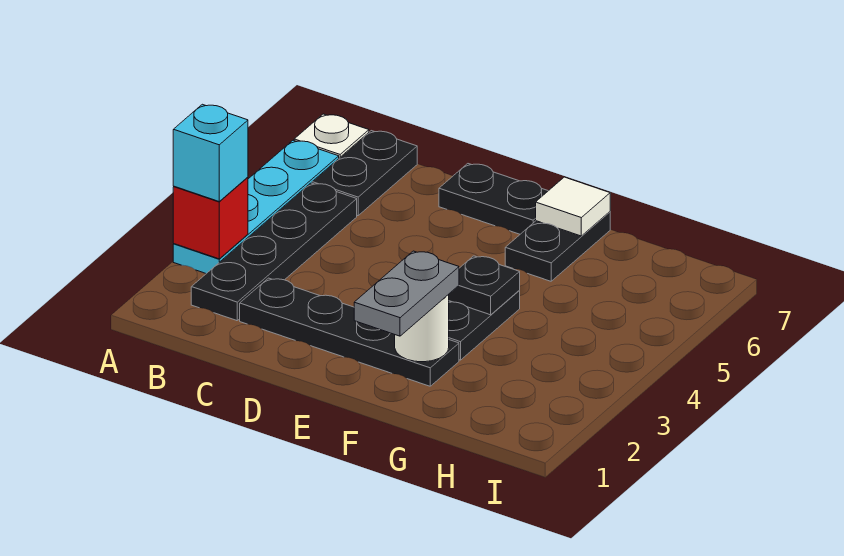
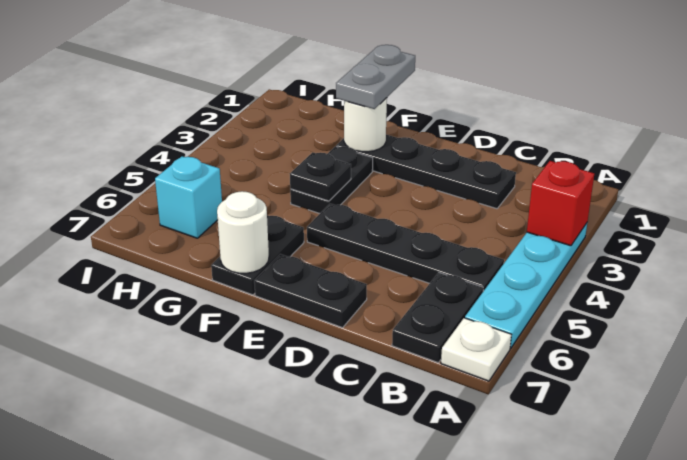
cyan brick A3 level 3 -> cyan brick H6 level 1
black plate B2:B5 level 1 -> black plate B5:E5 level 1
white tile F7 level 2 -> white round brick F7 level 2

